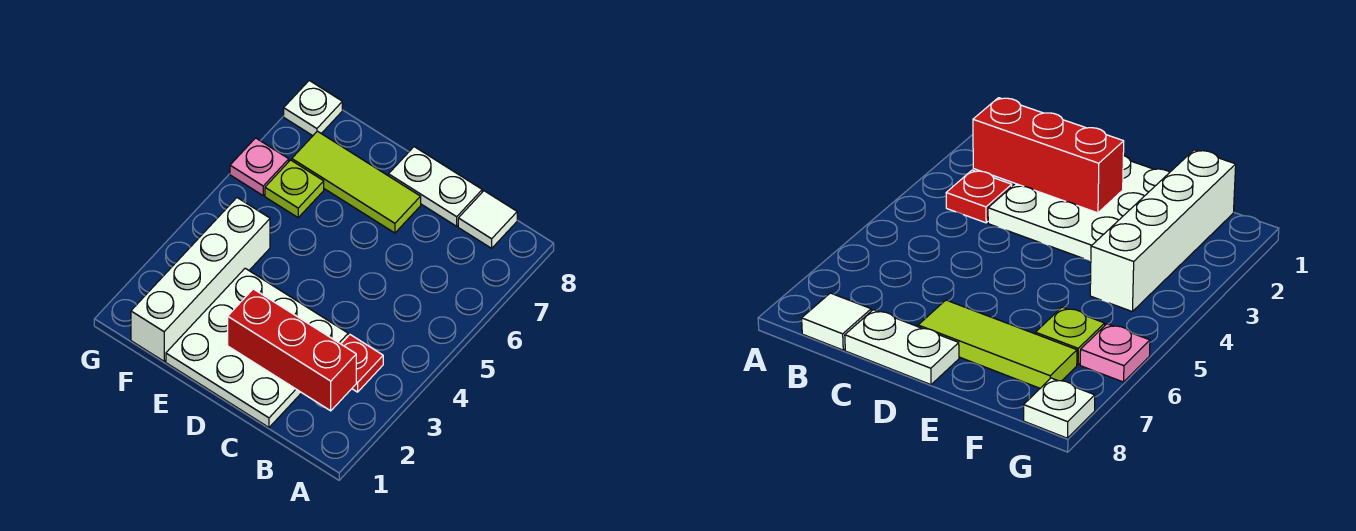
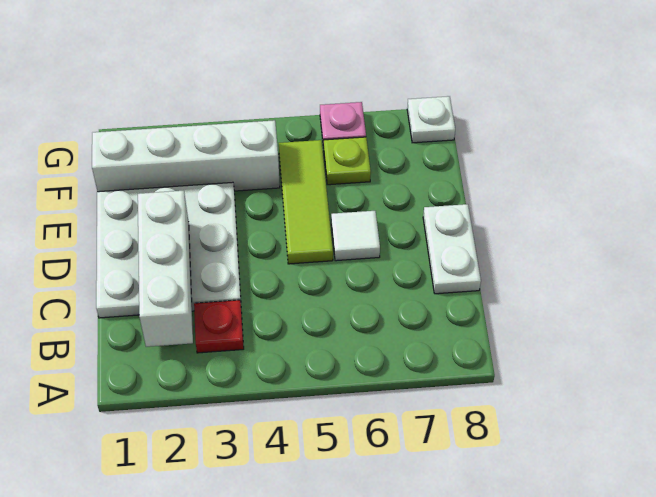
red brick B2:D2 level 2 -> white brick B2:D2 level 2
white tile B8 level 1 -> white tile D6 level 1
lime tile D7:F7 level 1 -> lime tile D5:F5 level 1

